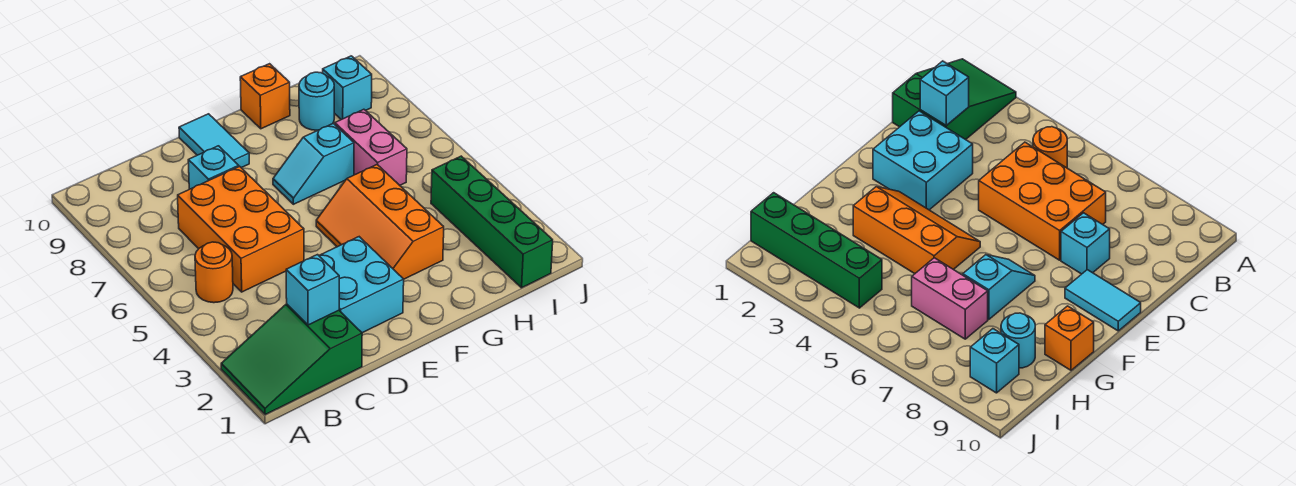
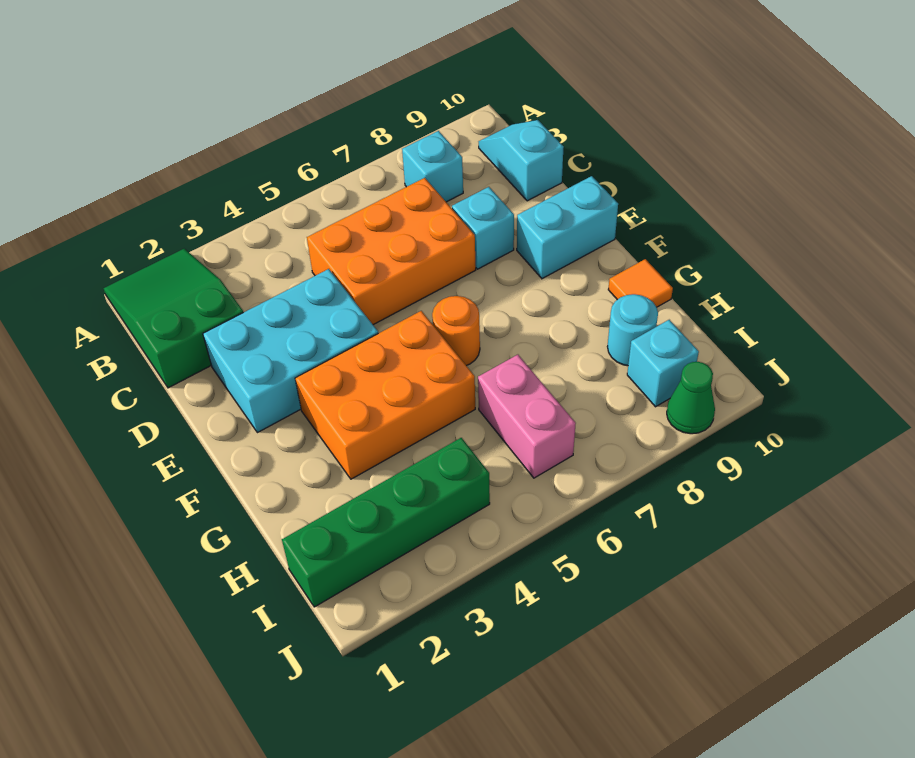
orange round brick B5 level 1 -> orange round brick F6 level 1
cyan brick C2 level 2 -> cyan brick B8 level 1
cyan brick D2:E3 level 1 -> cyan brick D2:E4 level 1
cyan tile E9:E10 level 1 -> cyan brick E9:E10 level 1
orange slope F3:G5 level 1 top G -> orange brick F3:G5 level 1
cyan slope F7:G7 level 1 top G -> cyan slope B10:C10 level 1 top C
orange brick G10 level 1 -> orange tile G10 level 1
pink brick H6:H7 level 1 -> pink brick H6:I6 level 1
none -> green cone J9 level 1

